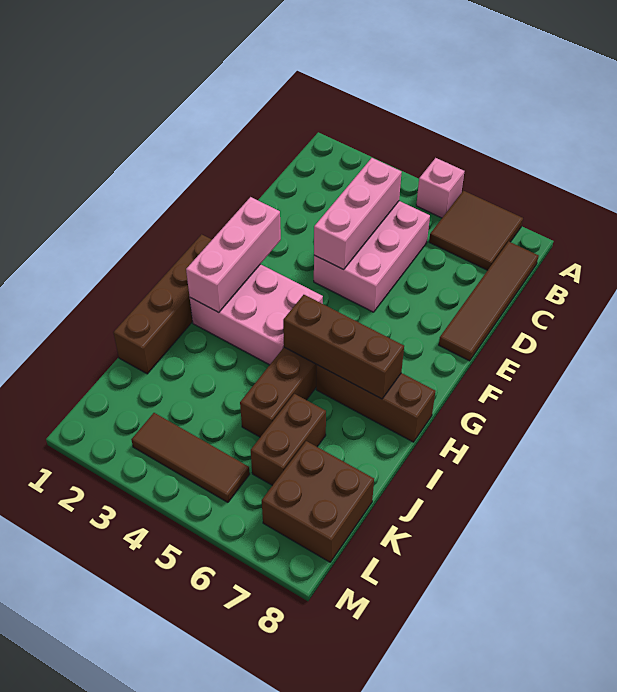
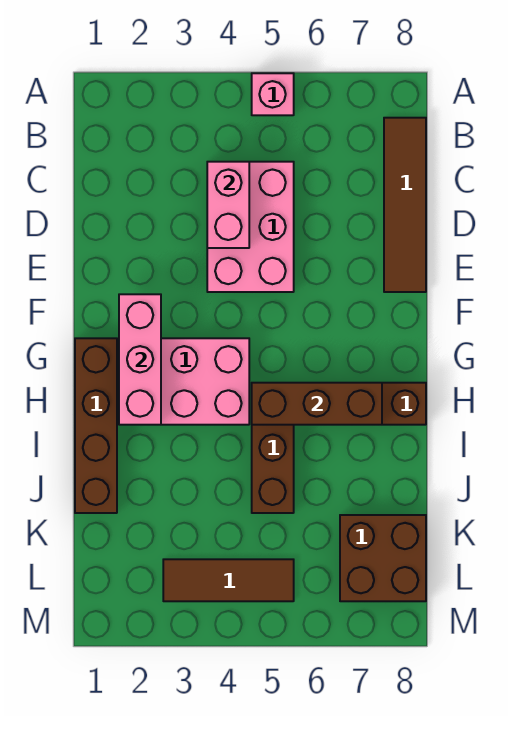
brown tile A6:B7 level 1 -> none
pink brick C4:E4 level 2 -> pink brick C4:D4 level 2
brown brick J6:K6 level 1 -> none

